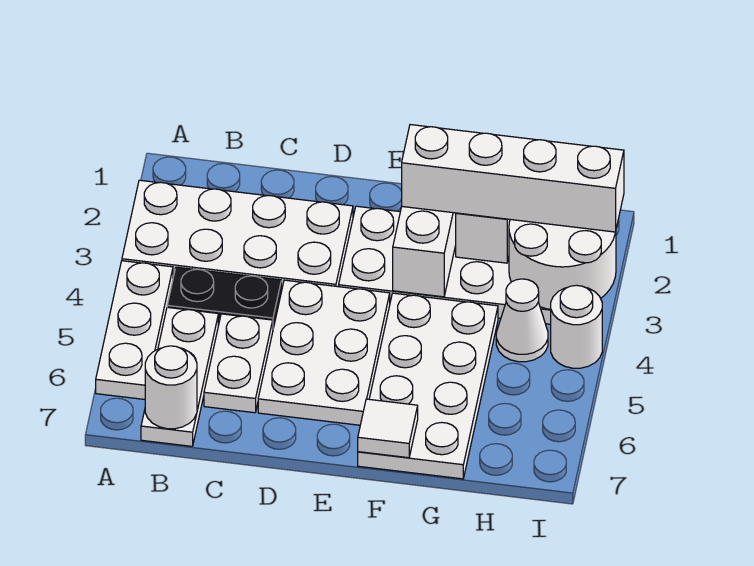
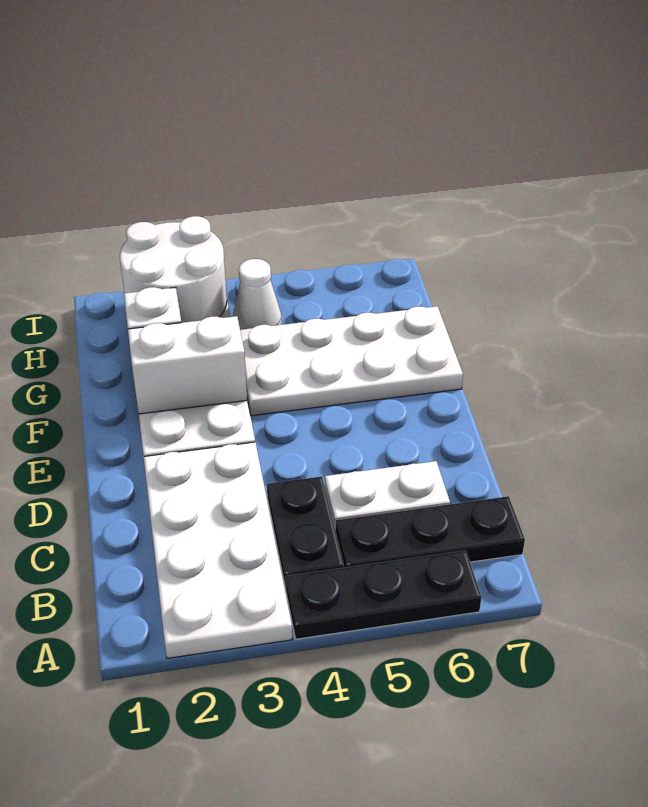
white plate A4:A6 level 1 -> black plate A4:A6 level 1
white plate B5:B7 level 1 -> black plate B5:B7 level 1
white round brick B7 level 2 -> none
white plate D4:E6 level 1 -> none
white brick F2:I2 level 3 -> none
white tile F7 level 2 -> none
white round brick I4 level 1 -> none

